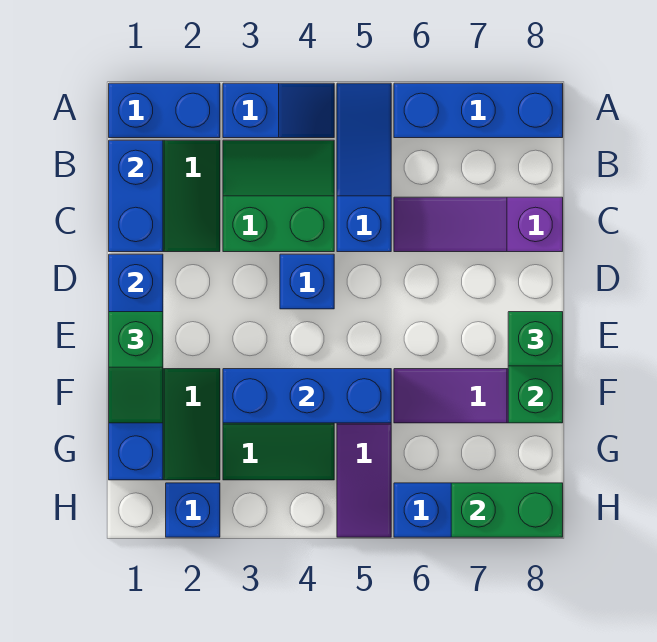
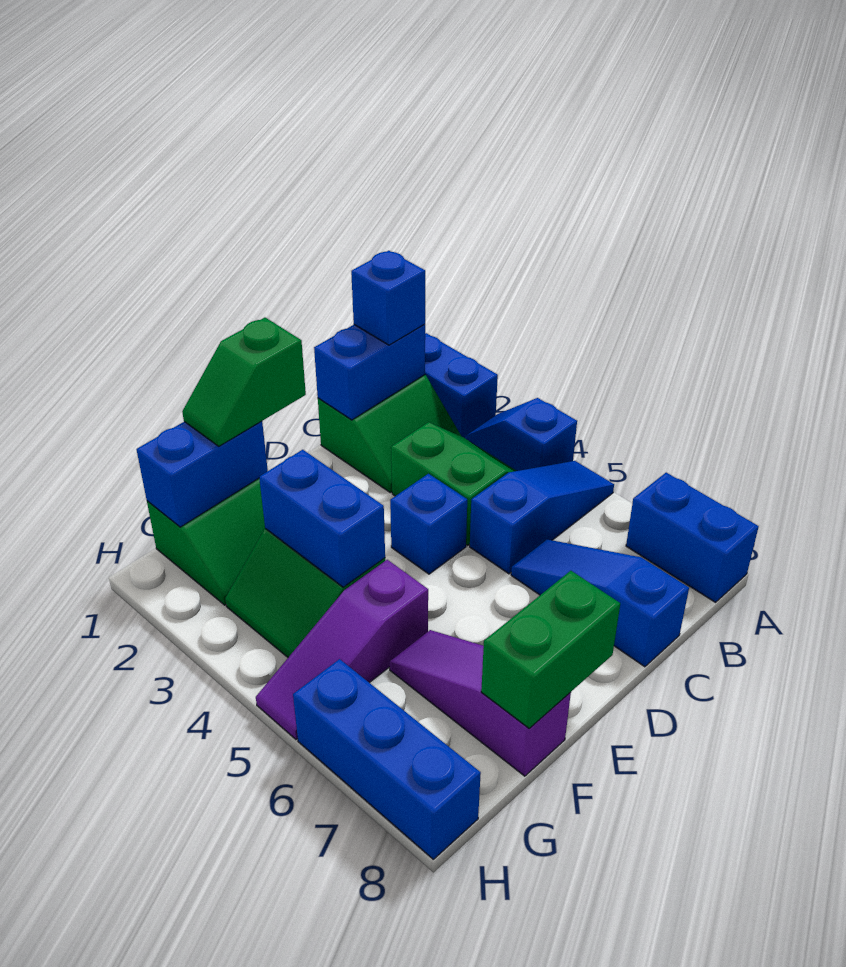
blue slope A3:A4 level 1 top 3 -> blue slope A3:A4 level 1 top 4
blue brick A6:A8 level 1 -> blue brick A7:A8 level 1
purple slope C6:C8 level 1 top 8 -> blue slope C6:C8 level 1 top 8
blue brick D1:G1 level 2 -> blue brick F1:G1 level 2
green brick E8 level 3 -> none
blue brick F3:F5 level 2 -> blue brick F3:F4 level 2
blue brick H2 level 1 -> blue brick B1 level 3
green brick H7:H8 level 2 -> none

